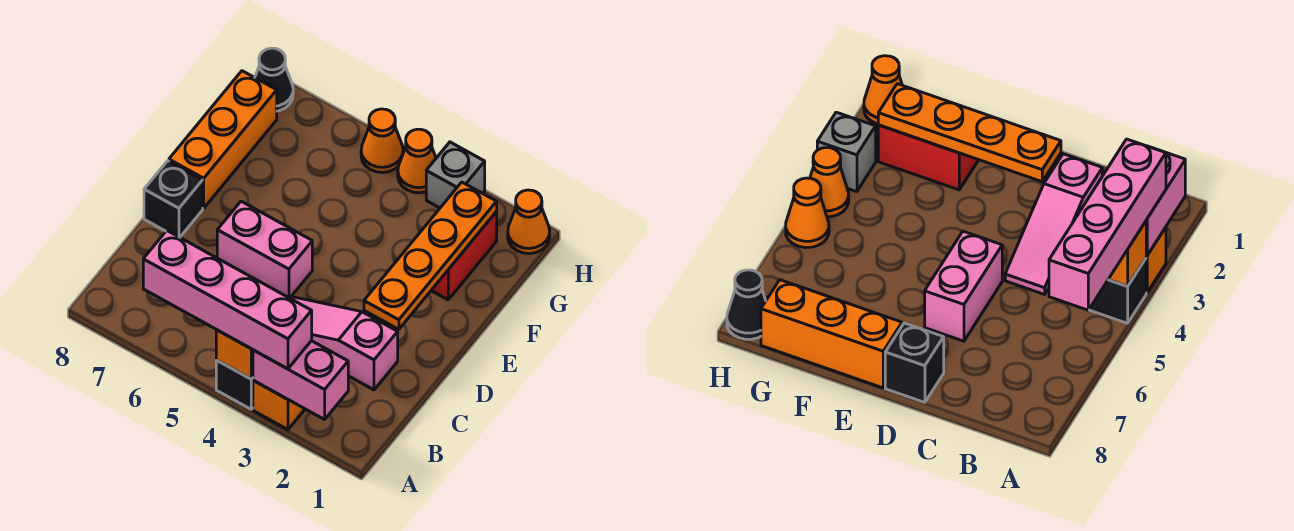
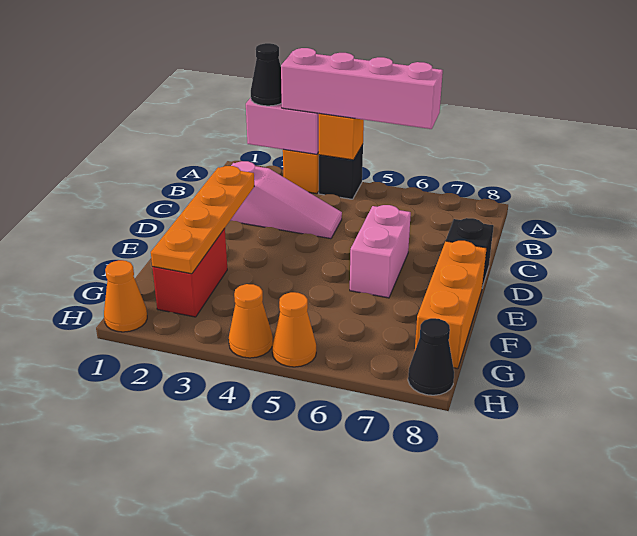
none -> black cone A2 level 3
pink brick D5:D6 level 1 -> pink brick D6:E6 level 1
grey brick H3 level 1 -> none

